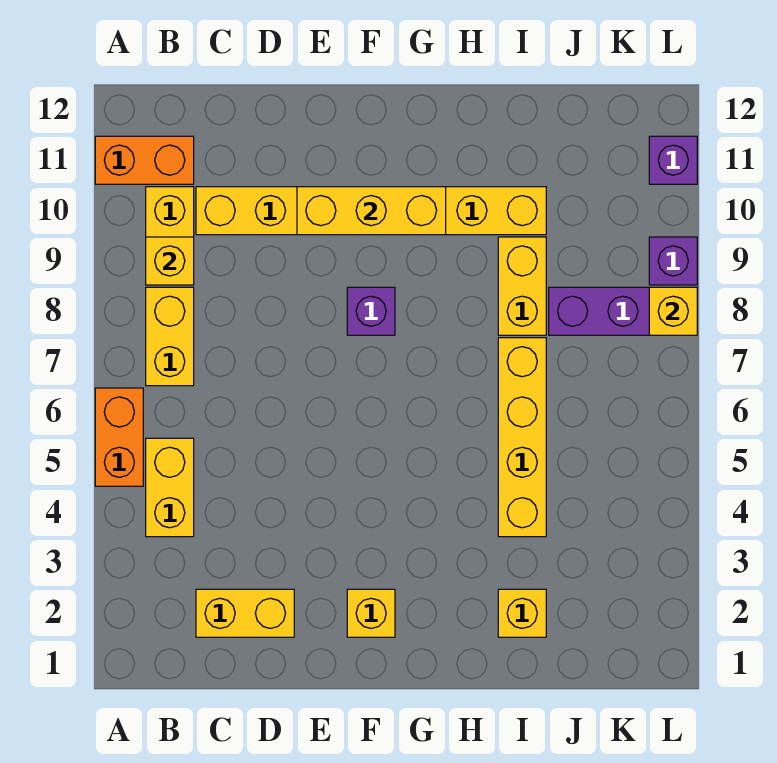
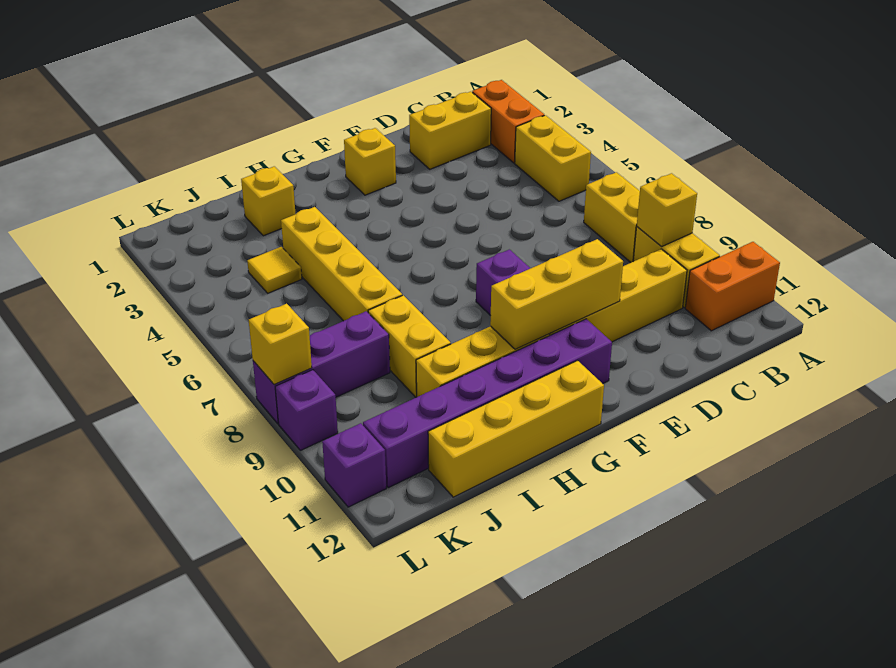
orange brick A5:A6 level 1 -> orange brick B2:B3 level 1
none -> purple brick F11:K11 level 1
none -> yellow brick G12:J12 level 1
none -> yellow tile J4 level 1

